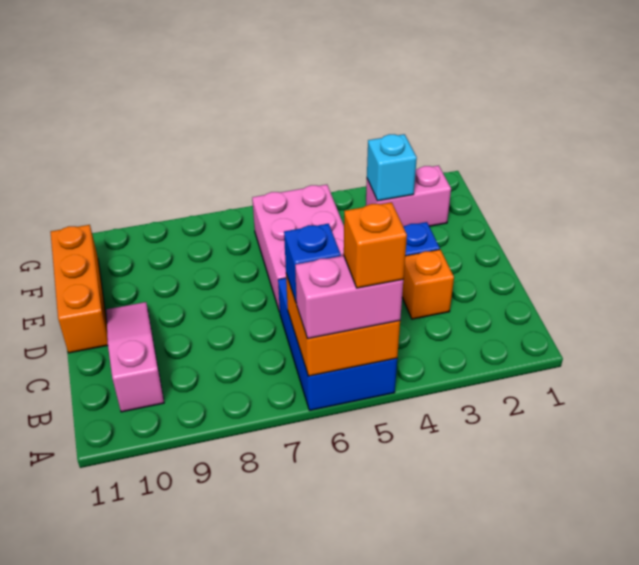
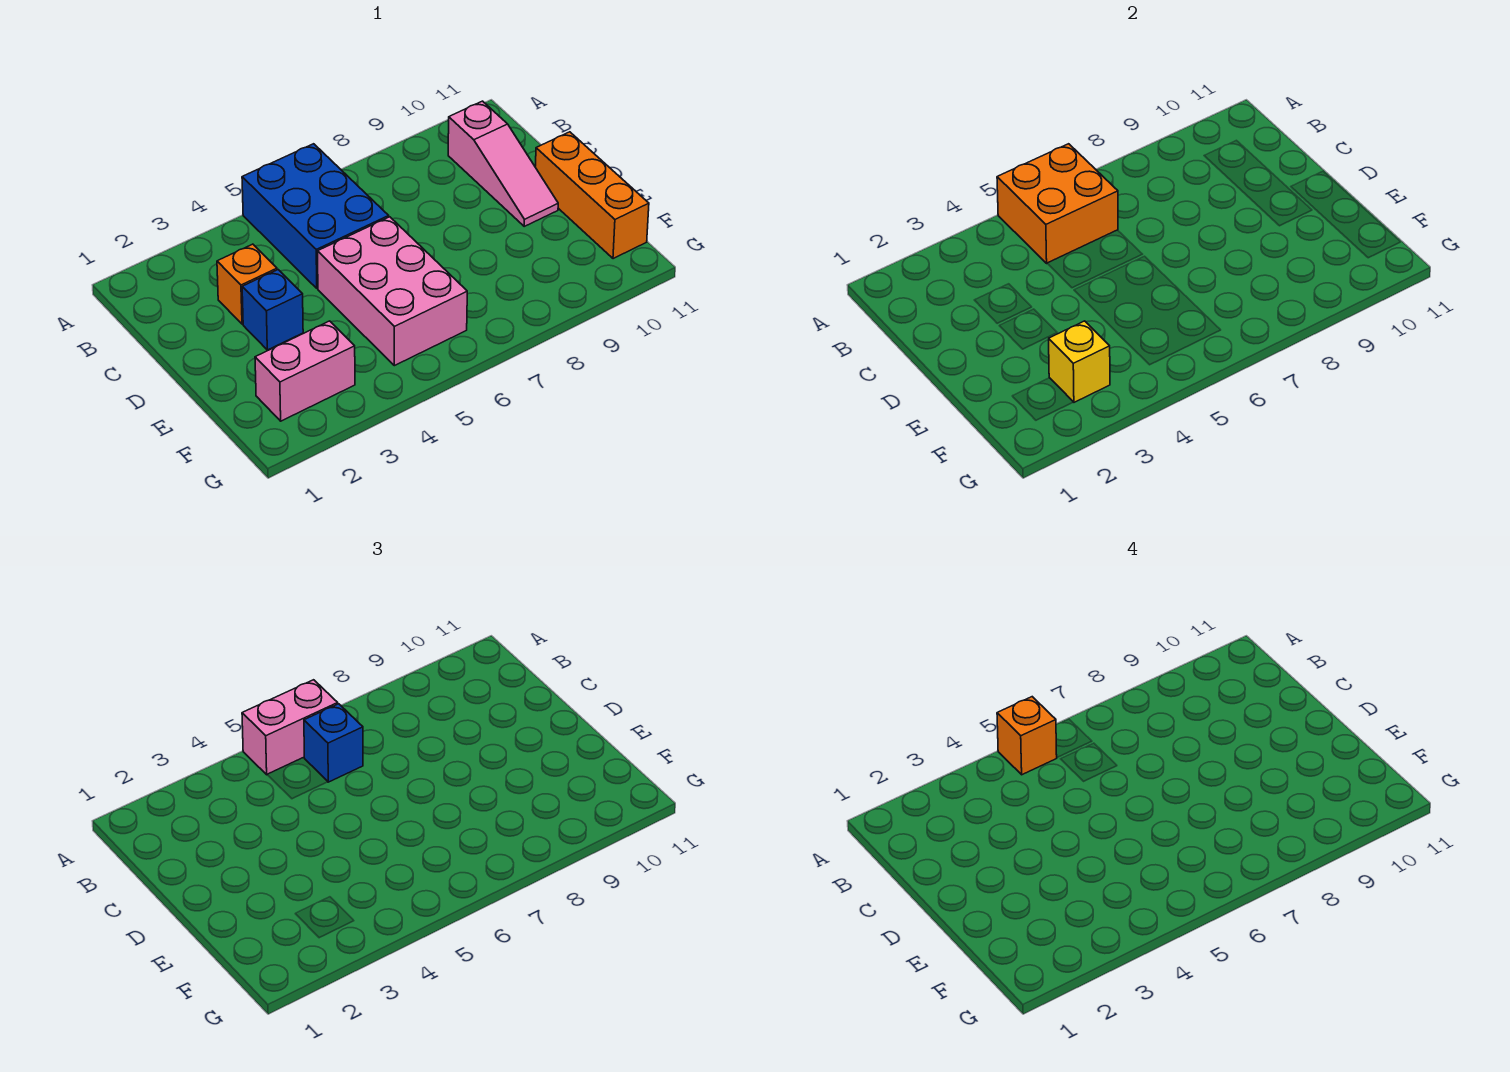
cyan brick F3 level 2 -> yellow brick F3 level 2

